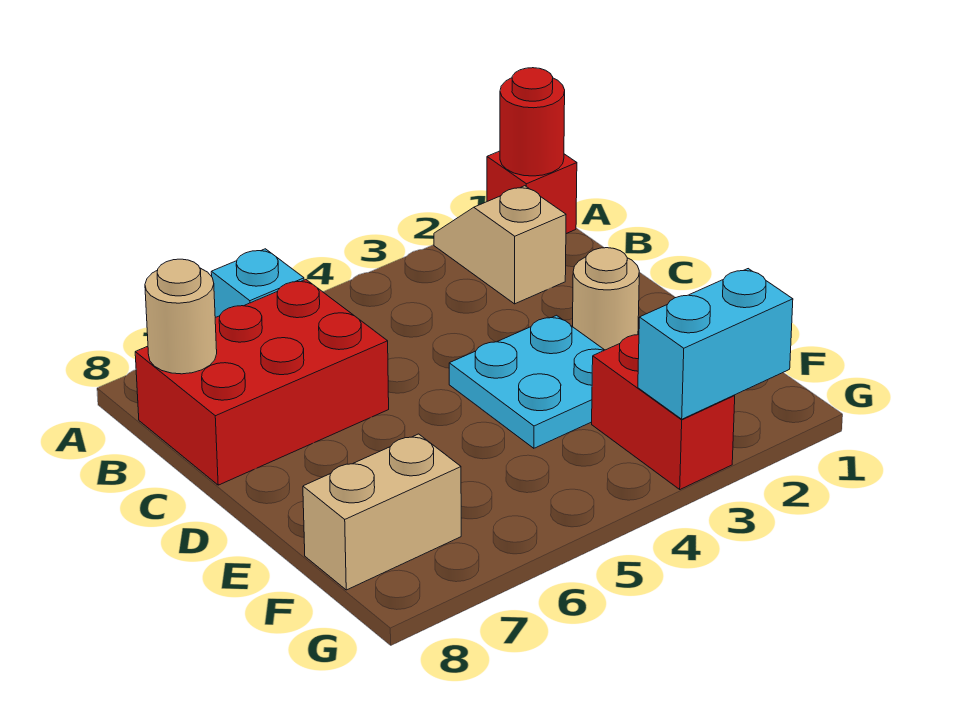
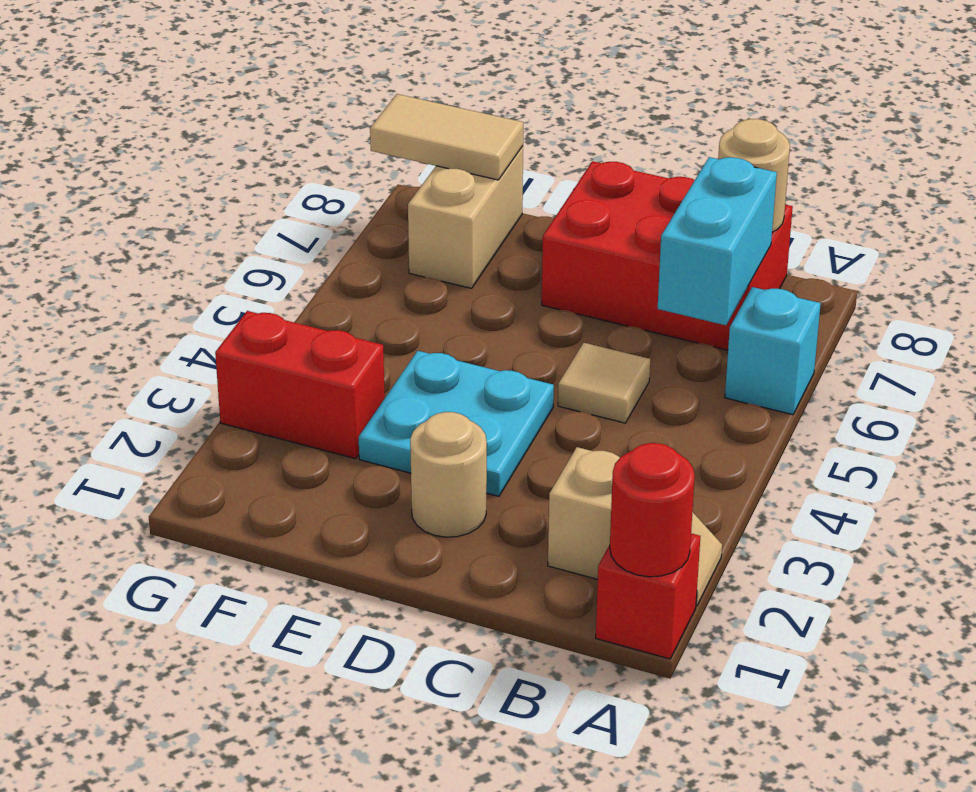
red brick B6:C8 level 1 -> red brick B7:D8 level 1
none -> tan tile C5 level 1
none -> tan tile F8:G8 level 2
cyan brick G2:G3 level 2 -> cyan brick B6:B7 level 2

